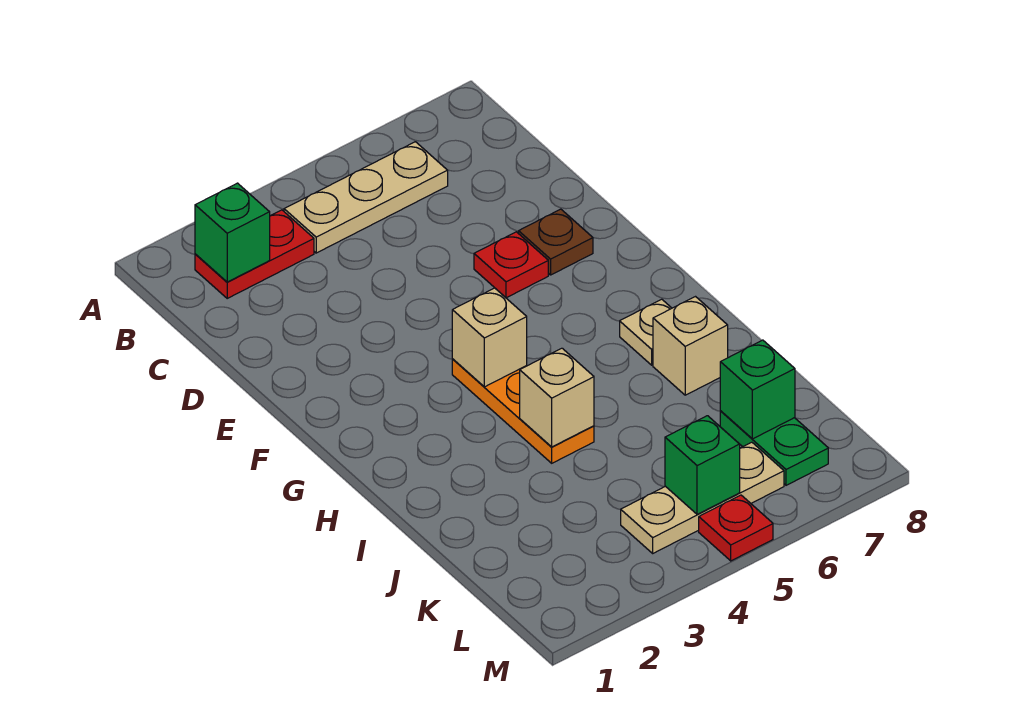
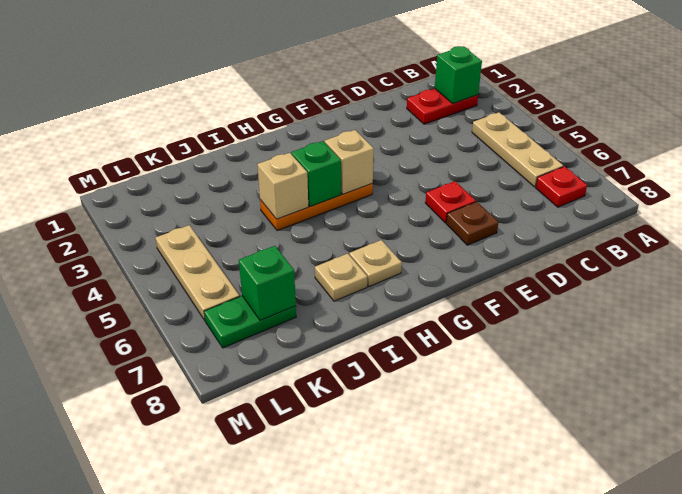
red plate B2:B3 level 1 -> red plate B2:C2 level 1
tan brick I7 level 1 -> tan plate I7 level 1
green brick L5 level 2 -> green brick H4 level 2
red plate M5 level 1 -> red plate B7 level 1

